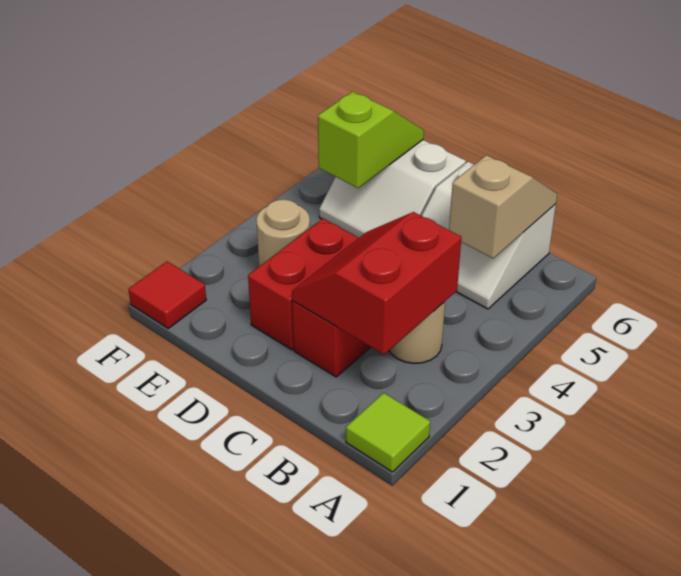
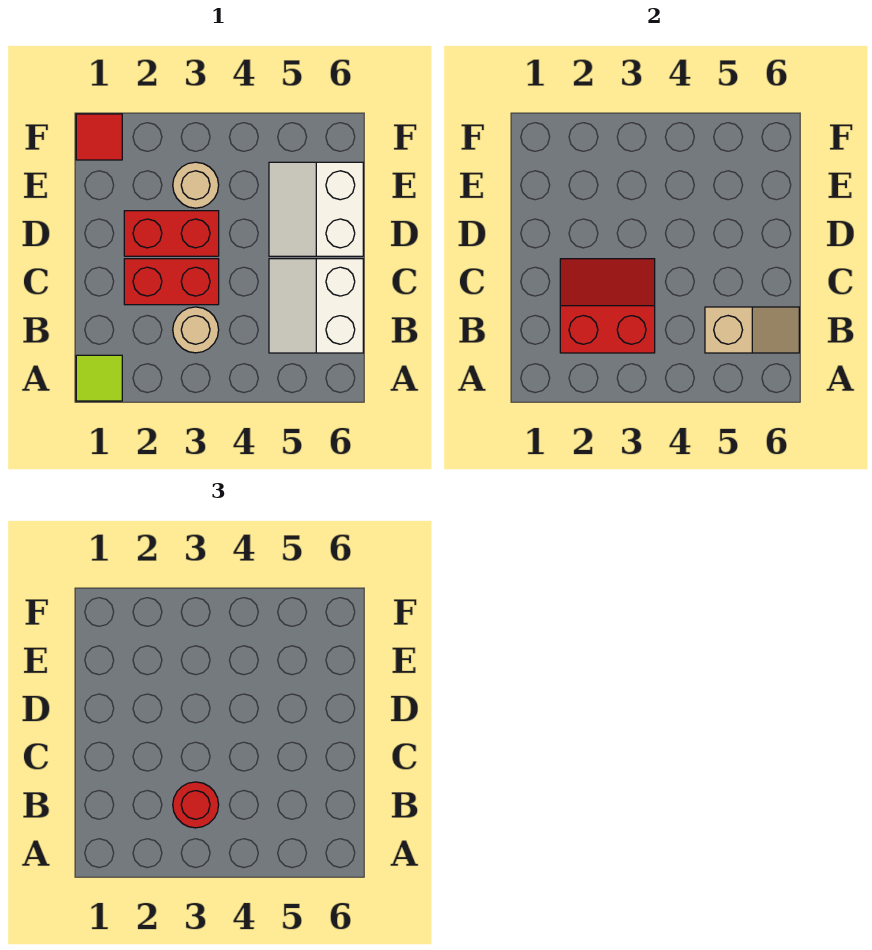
none -> red round brick B3 level 3
lime slope E5:E6 level 2 top 5 -> none

